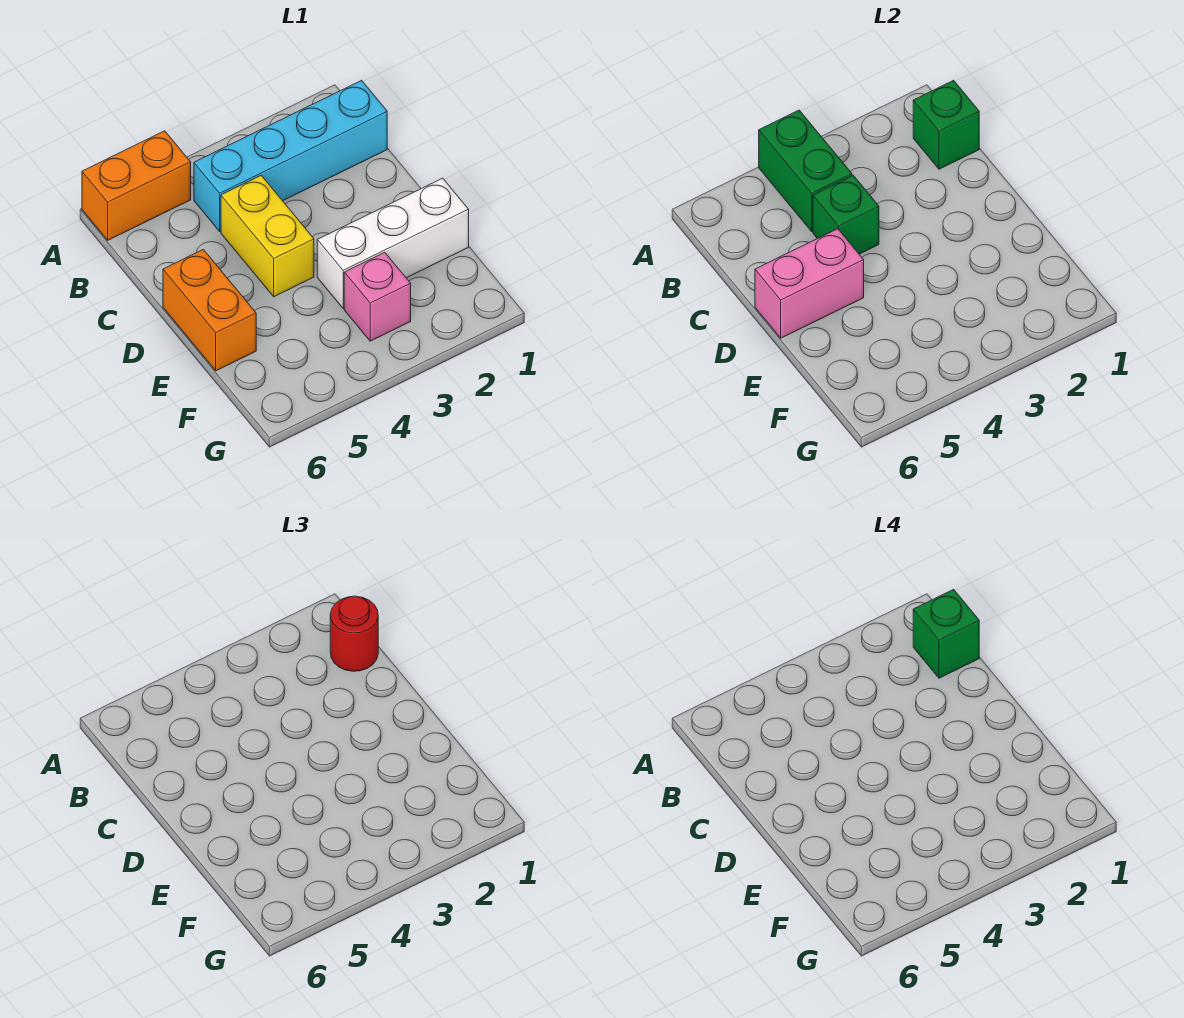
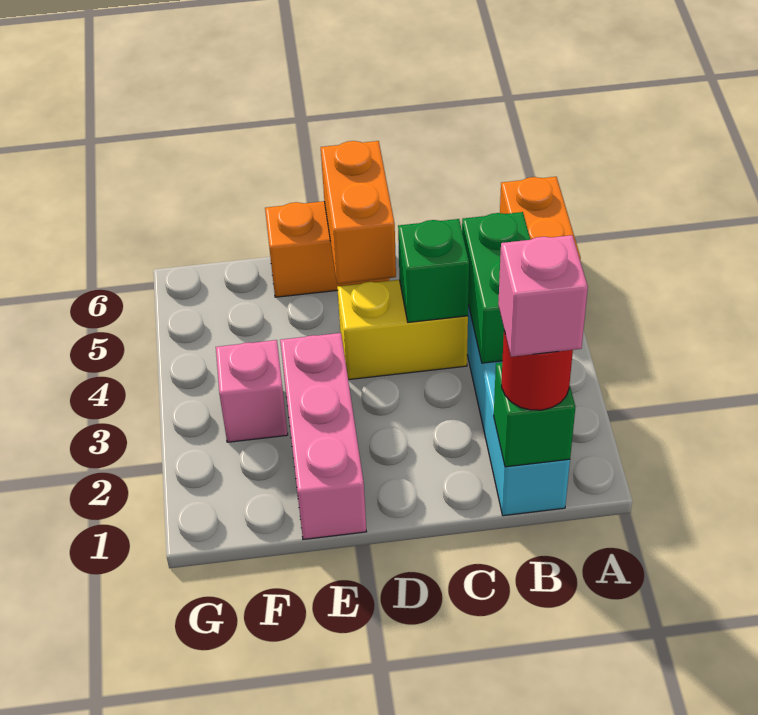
green brick A4:B4 level 2 -> green brick B3:B4 level 2
green brick B1 level 4 -> pink brick B1 level 4
pink brick D5:D6 level 2 -> orange brick D5:D6 level 2
white brick E1:E3 level 1 -> pink brick E1:E3 level 1

